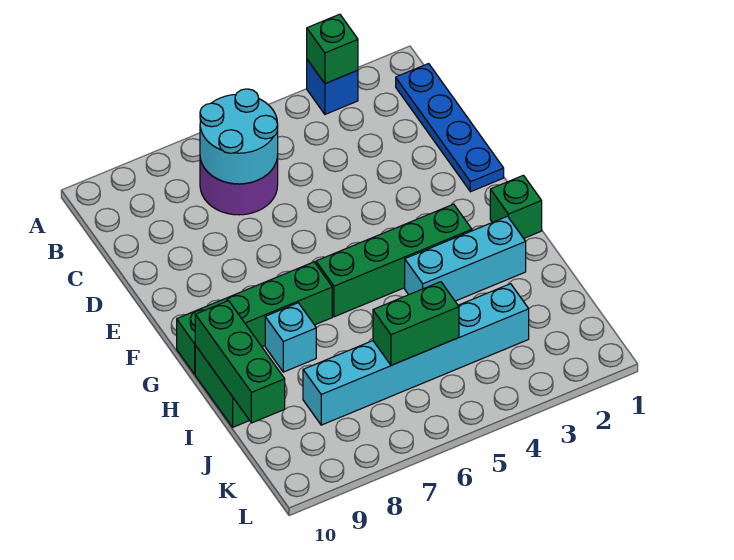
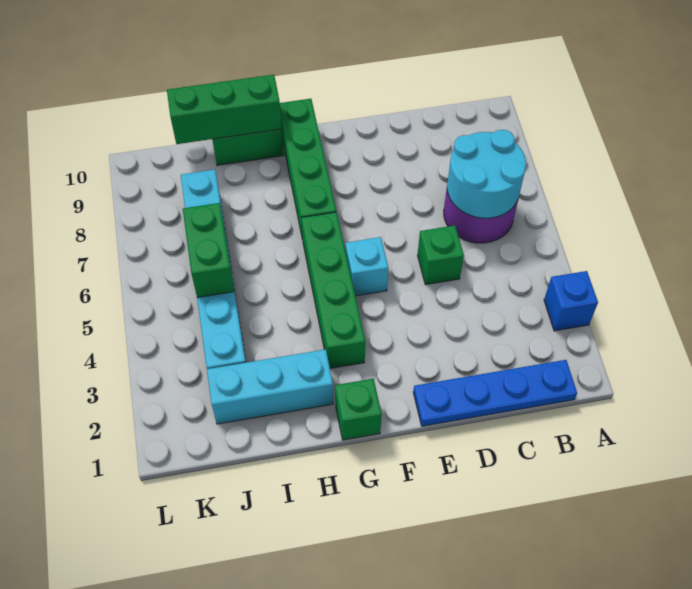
green brick A3 level 2 -> green brick D5 level 1
cyan brick H2:H4 level 1 -> cyan brick H2:J2 level 1
cyan brick H8 level 1 -> cyan brick F5 level 1

